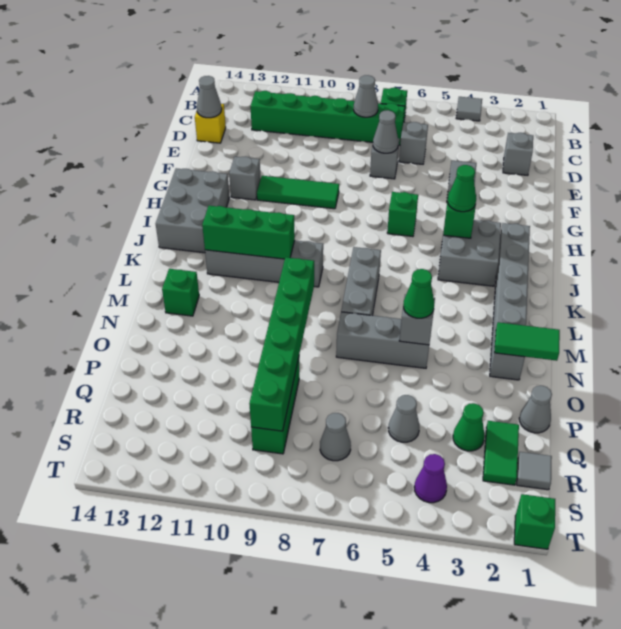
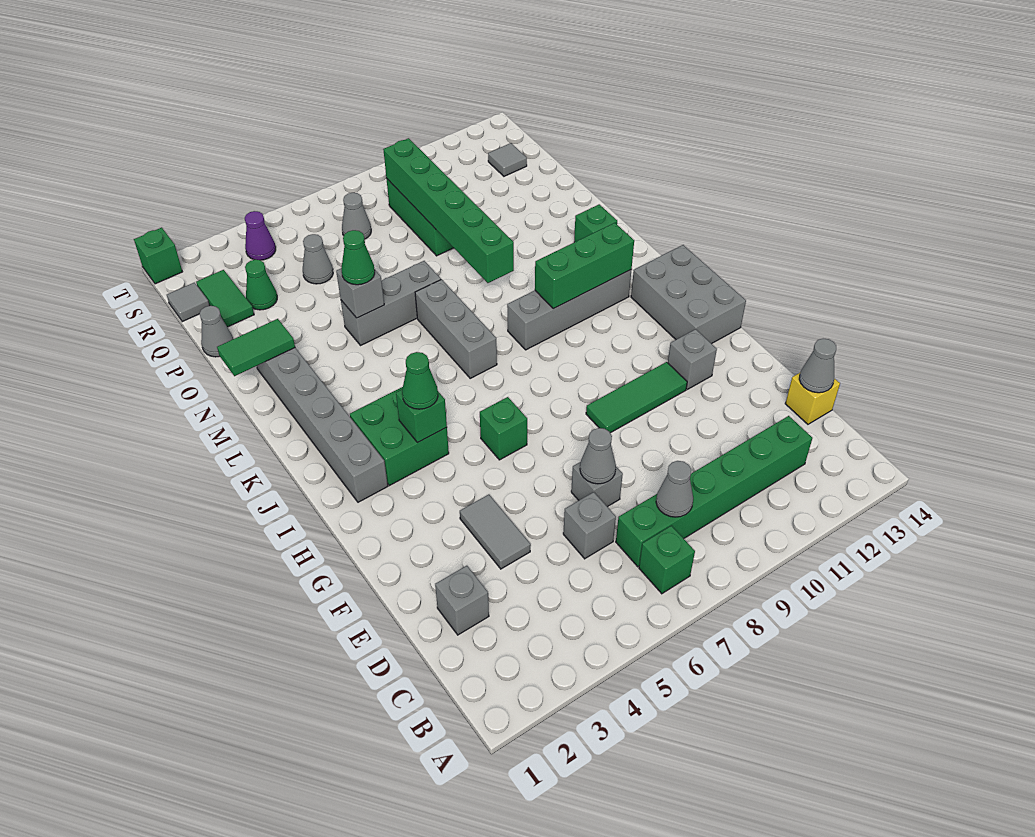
grey tile A4 level 1 -> grey tile R13 level 1
grey brick I3:J4 level 1 -> green brick I3:J4 level 1

